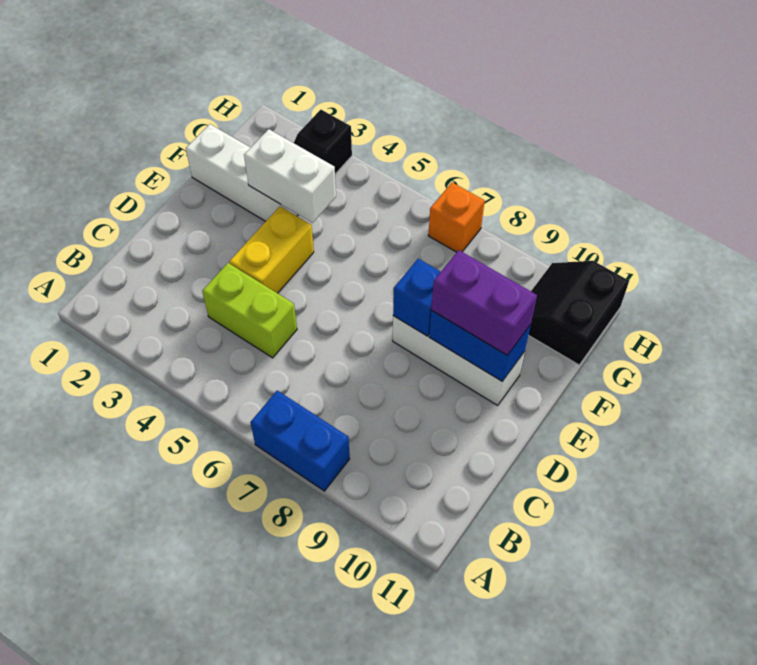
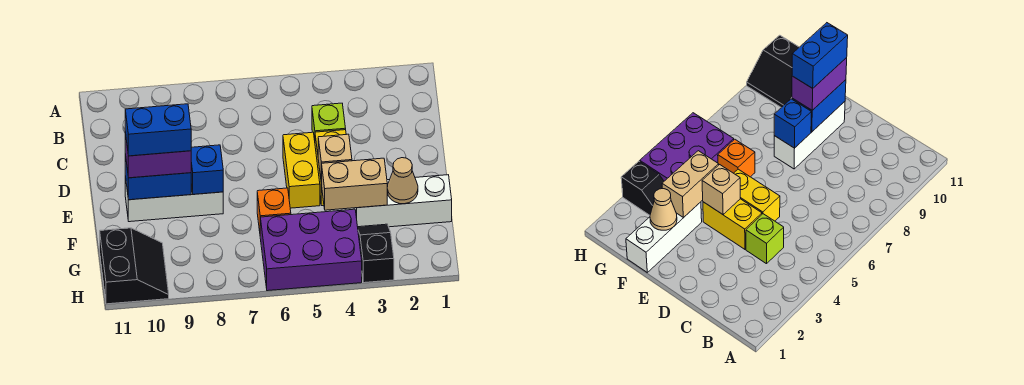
blue brick A7:A8 level 1 -> blue brick E9:E10 level 4
lime brick C4:C5 level 1 -> lime brick C4 level 1
none -> yellow brick D5:E5 level 1
none -> tan brick E4 level 2
none -> tan cone F2 level 2
white brick F3:F4 level 2 -> tan brick F3:F4 level 2
none -> purple brick G4:H6 level 1
orange brick H7 level 1 -> orange brick F6 level 1

